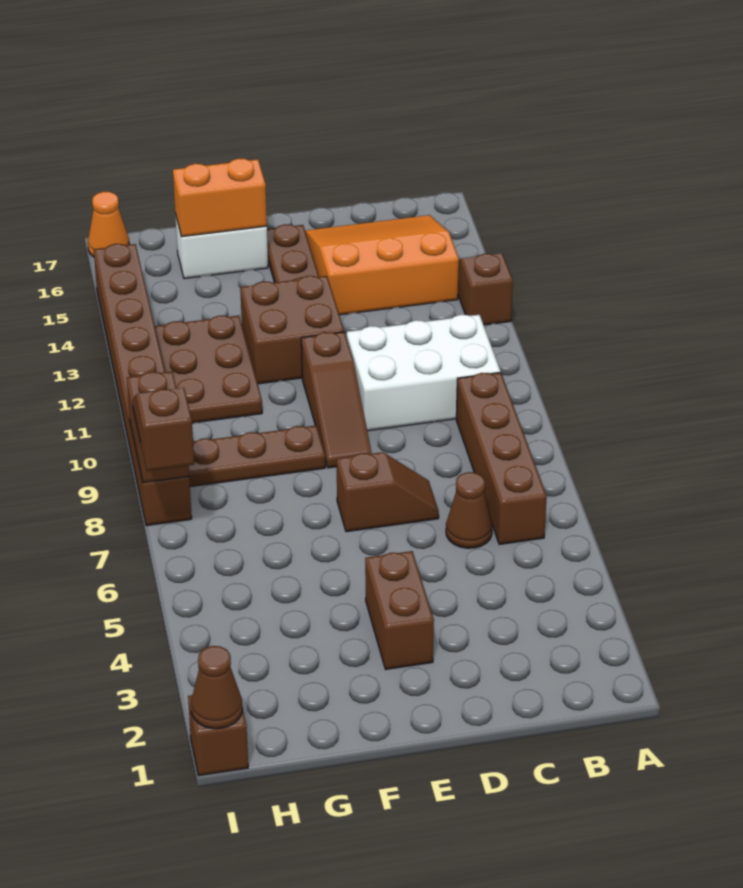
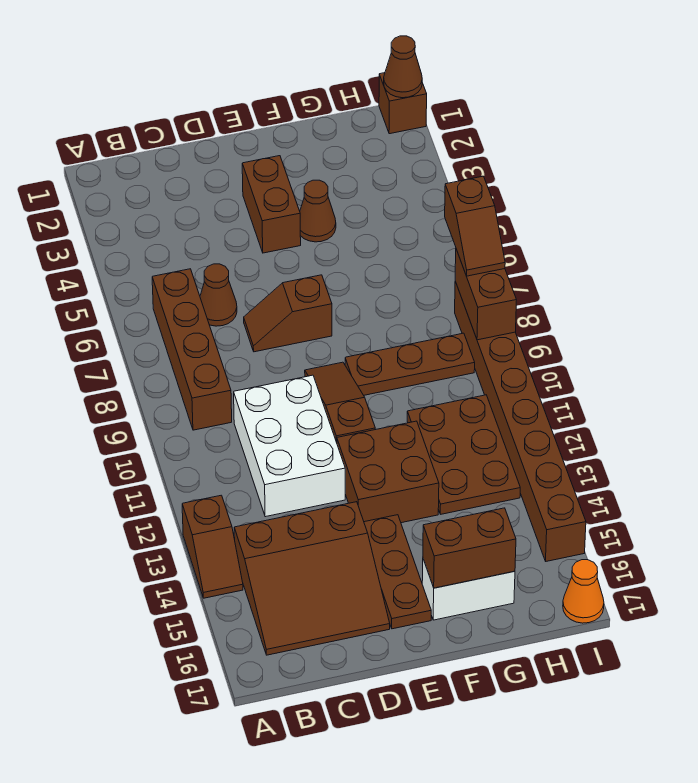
white brick B10:D11 level 1 -> white brick C10:D12 level 1
orange slope B14:D16 level 1 top 14 -> brown slope B14:D16 level 1 top 14
none -> brown cone F4 level 1
orange brick F16:G16 level 2 -> brown brick F16:G16 level 2

